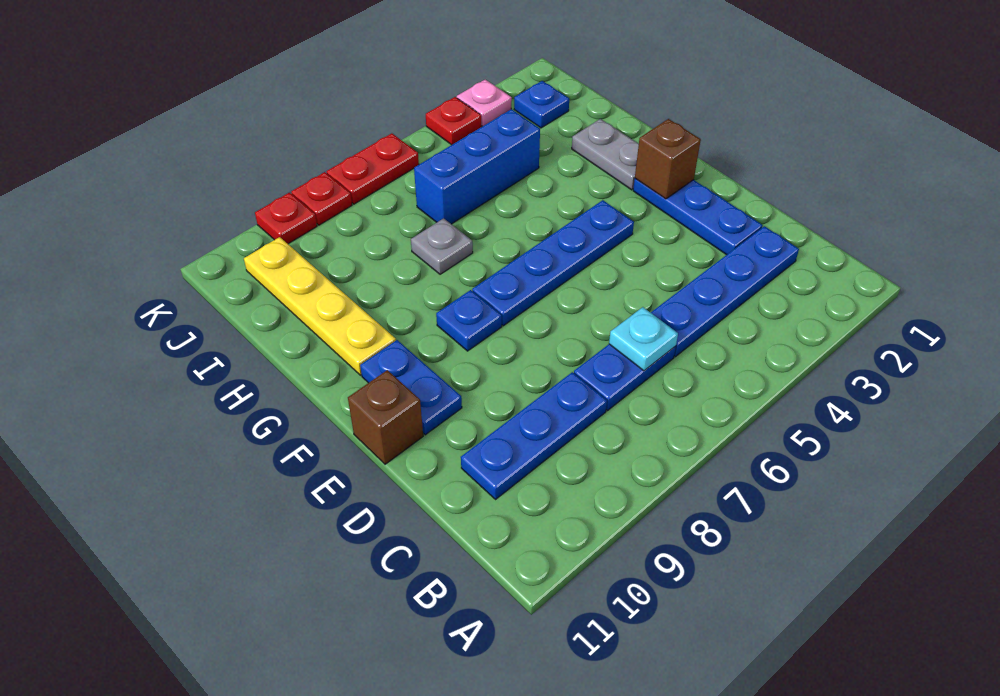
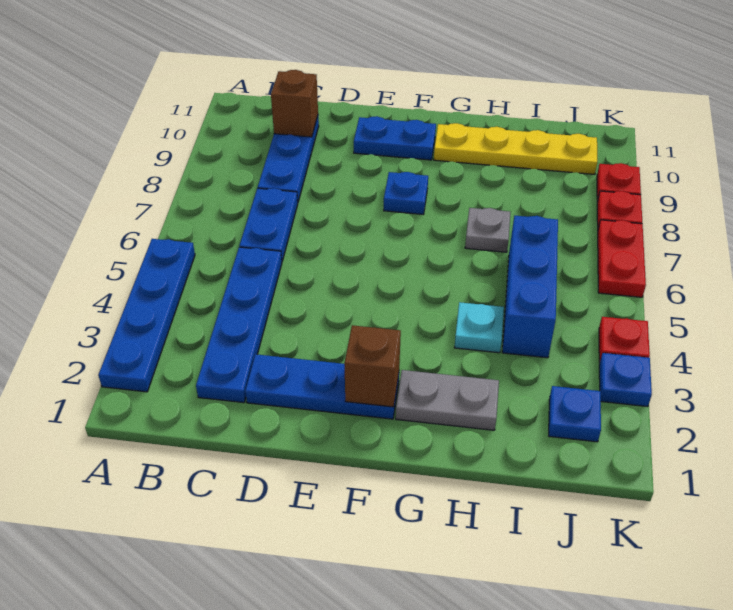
cyan plate C6 level 2 -> cyan plate H4 level 1
brown brick E11 level 1 -> brown brick C10 level 2
blue plate F4:F7 level 1 -> blue plate A2:A5 level 1
pink plate K3 level 1 -> blue plate K3 level 1

